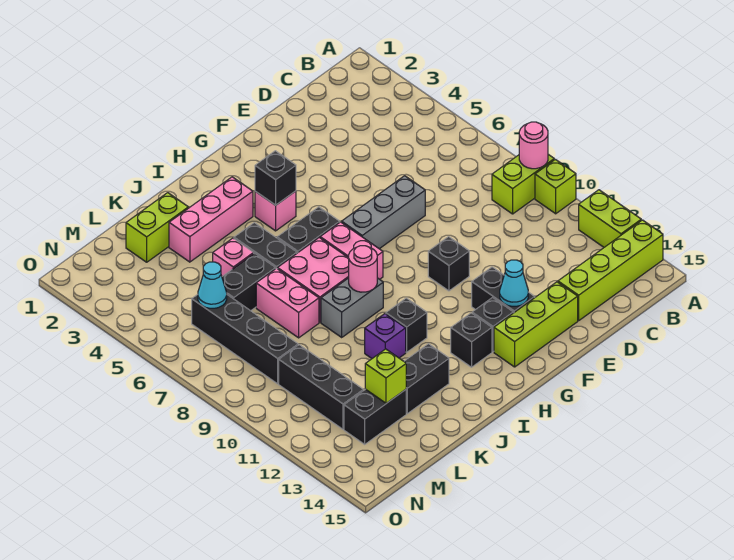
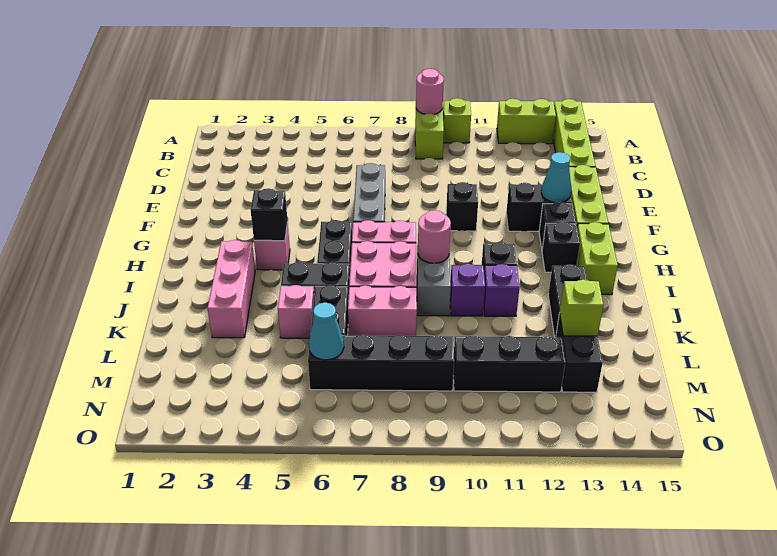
none -> purple brick J10 level 1
lime brick K2:L2 level 1 -> lime brick H14:I14 level 1

